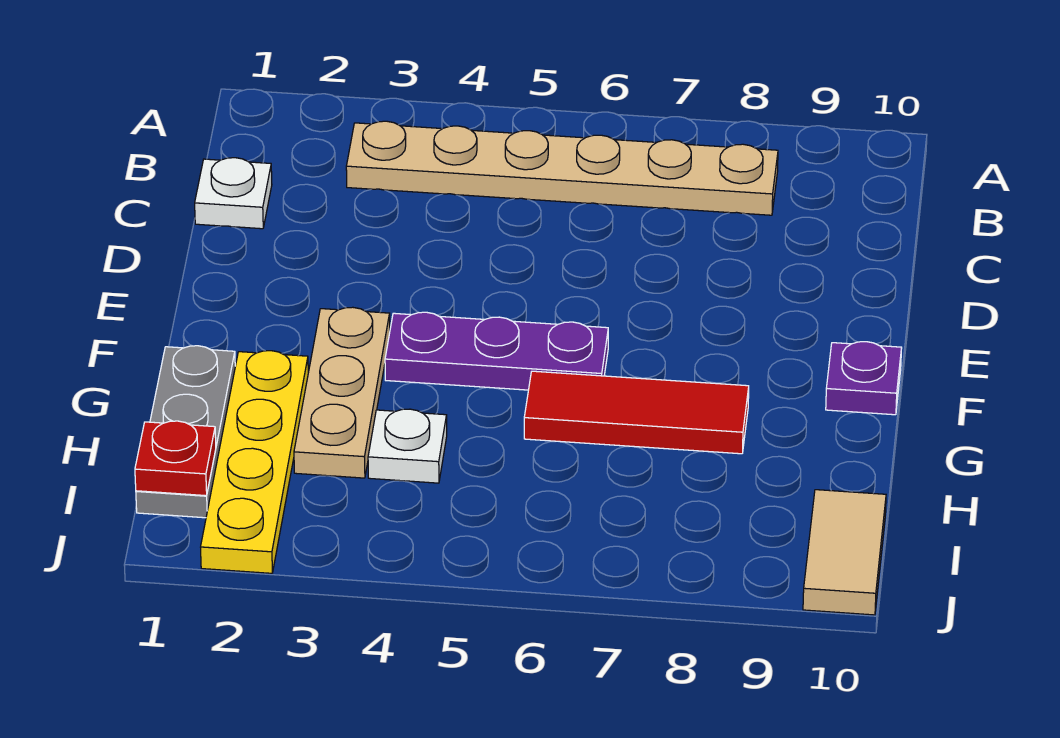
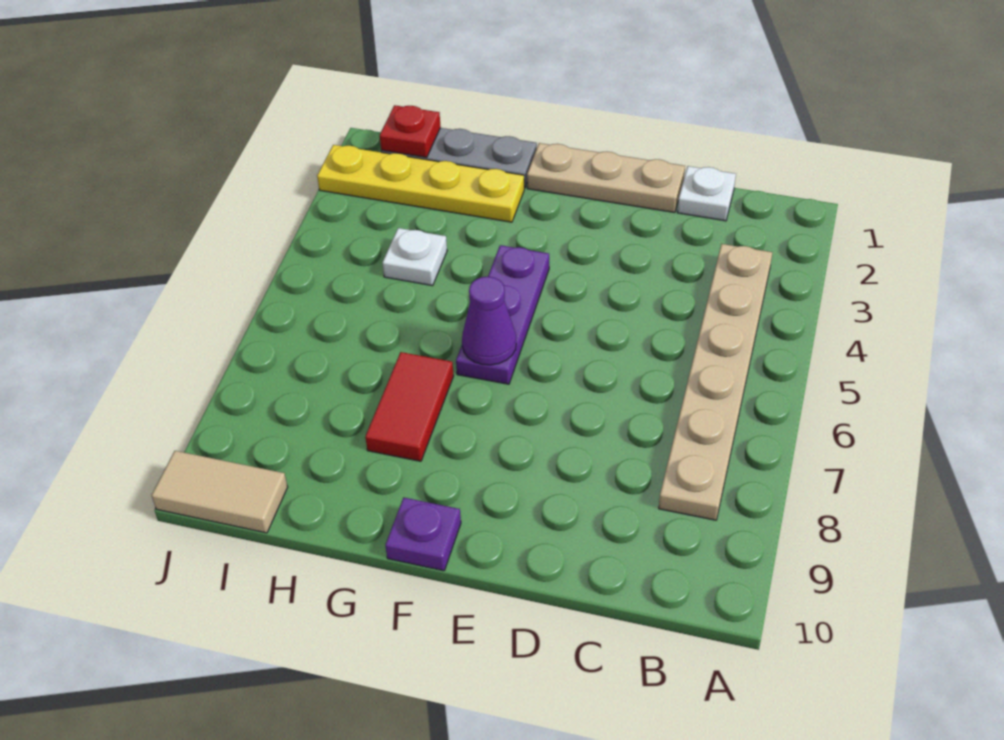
tan plate F3:H3 level 1 -> tan plate D1:F1 level 1
none -> purple cone F6 level 2
red tile G6:G8 level 1 -> red tile G7:G8 level 1

